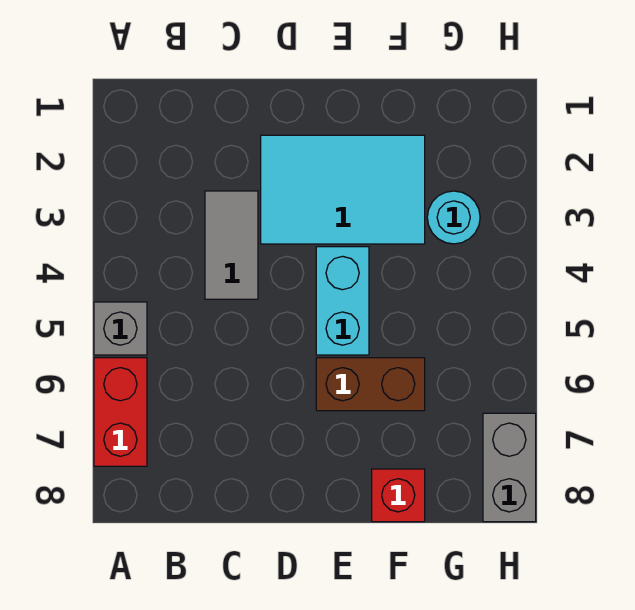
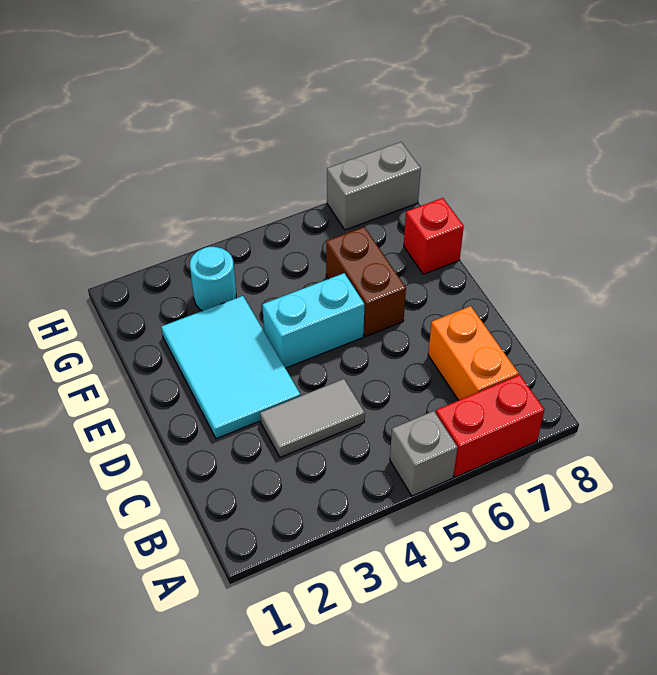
none -> orange brick B7:C7 level 1

